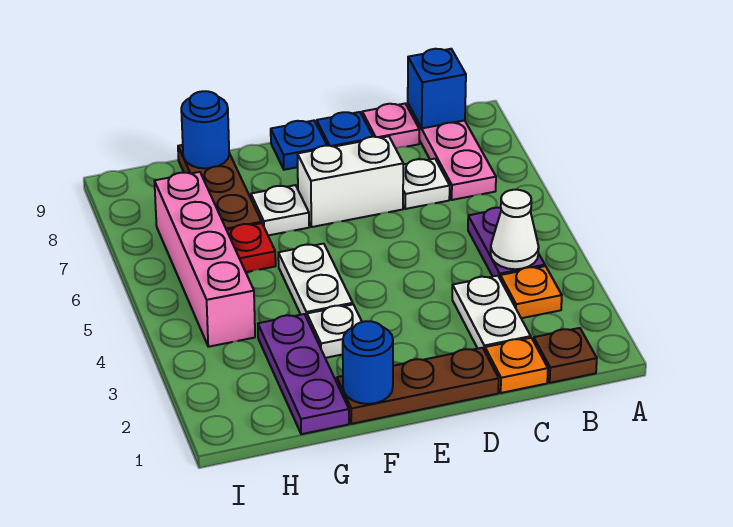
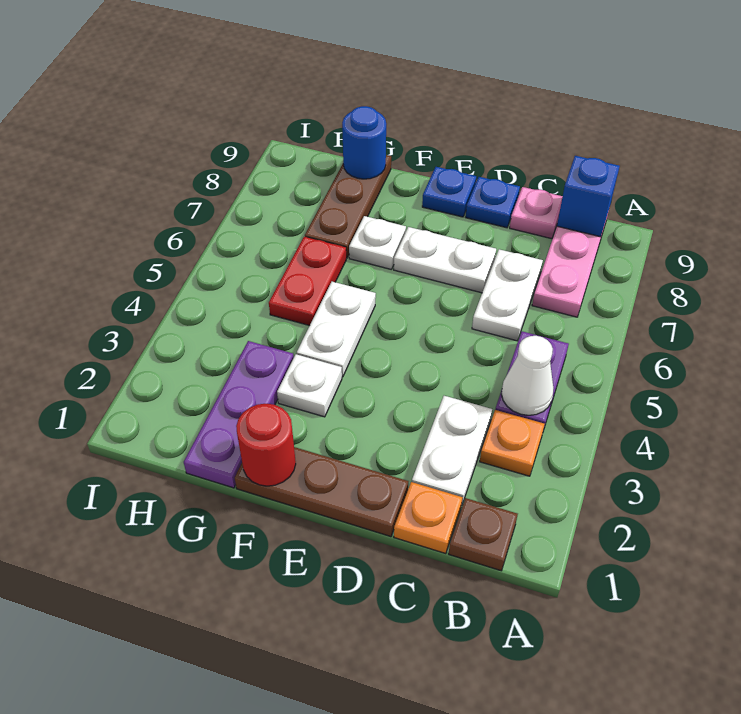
white plate C7 level 1 -> white plate C6:C7 level 1
white brick D7:E7 level 1 -> white plate D7:E7 level 1
blue round brick F1 level 2 -> red round brick F1 level 2
red plate G6 level 1 -> red plate G5:G6 level 1
pink brick H4:H7 level 1 -> none

